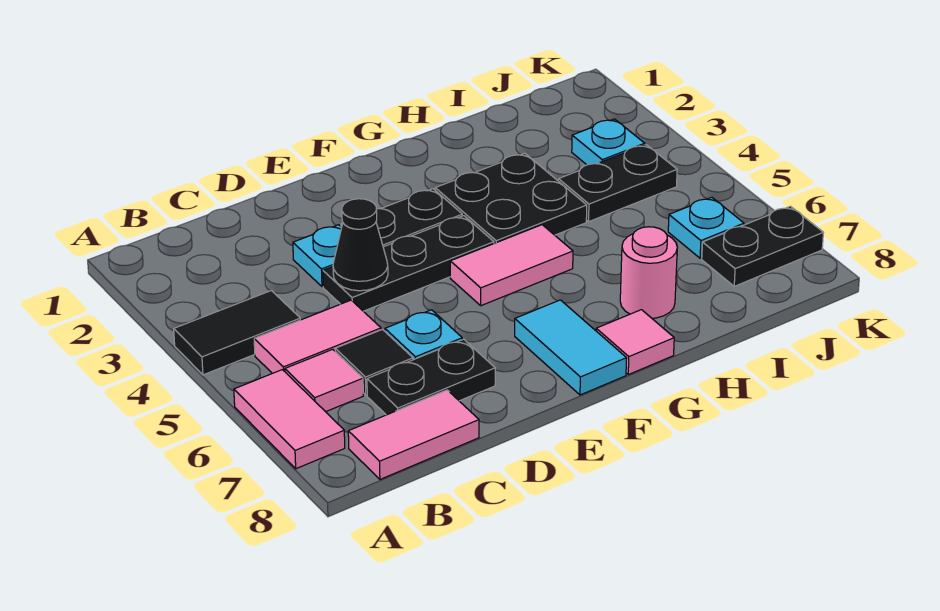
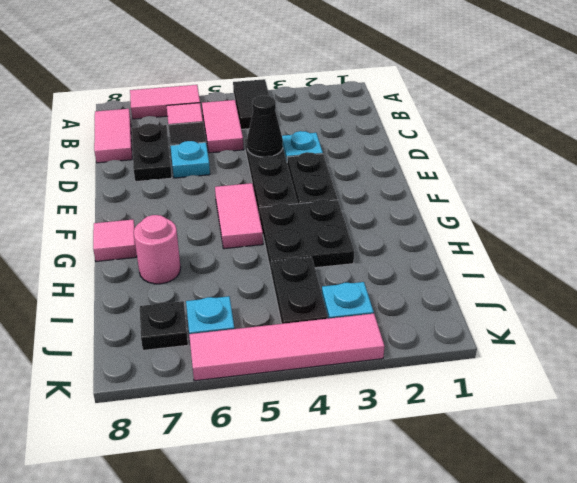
cyan tile F7:F8 level 1 -> none
black plate J7:K7 level 1 -> black plate J7 level 1
none -> pink tile K3:K6 level 1

